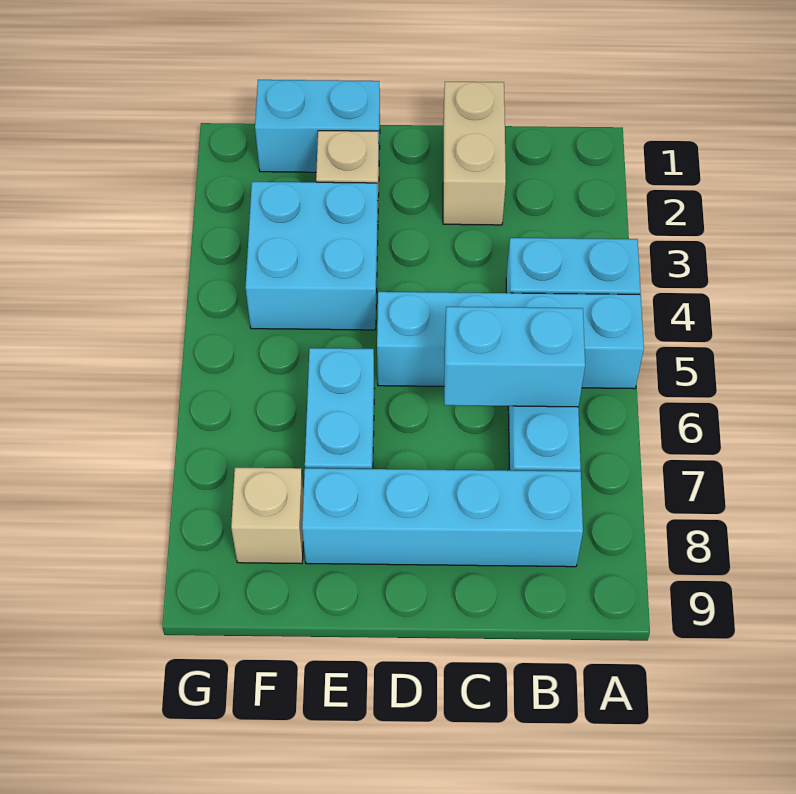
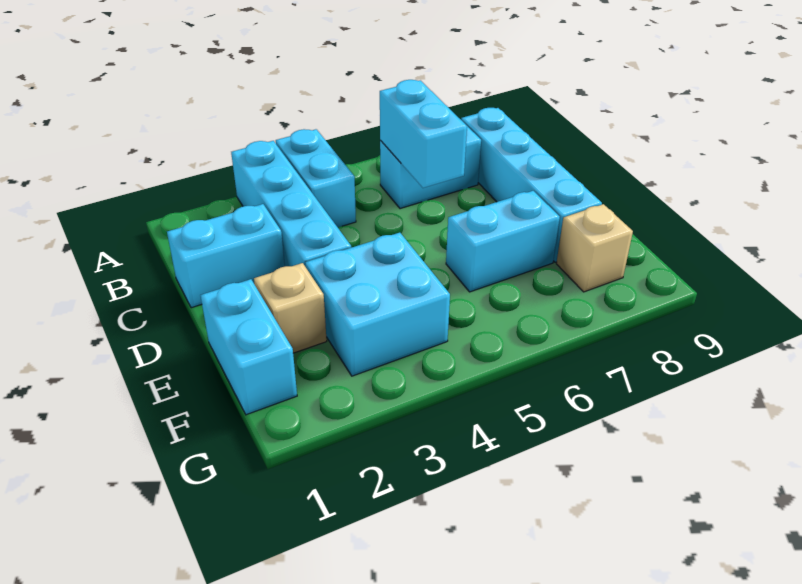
cyan brick A5:D5 level 1 -> cyan brick A3:D3 level 1
tan brick C1:C2 level 1 -> cyan brick C1:C2 level 1

